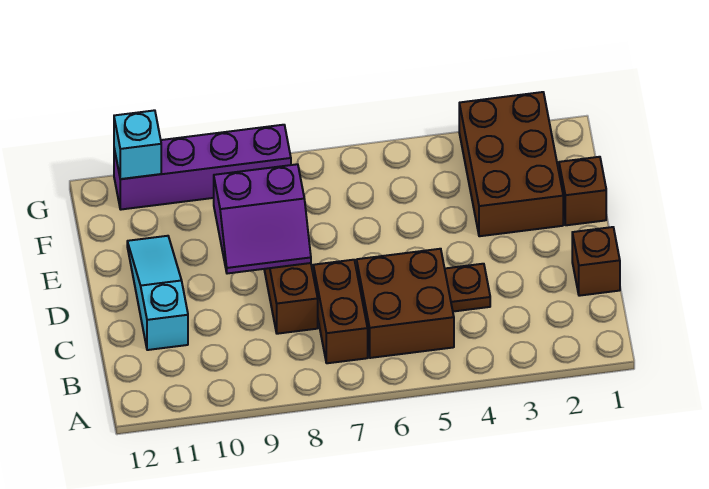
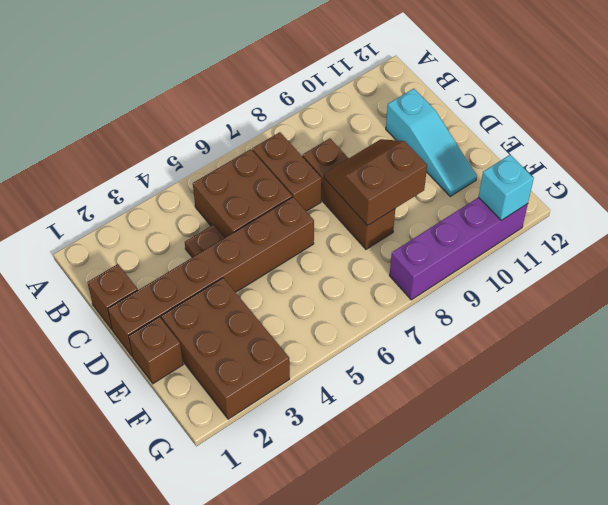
none -> brown brick D1:D6 level 1
purple slope D8:E9 level 2 top E -> brown slope D8:E9 level 2 top E

